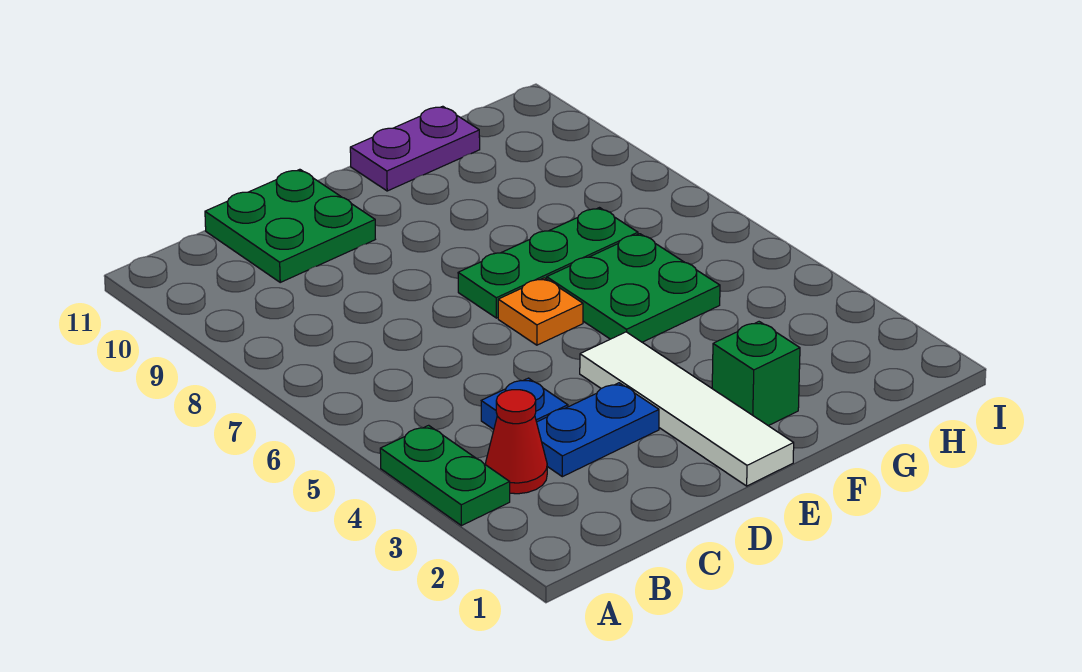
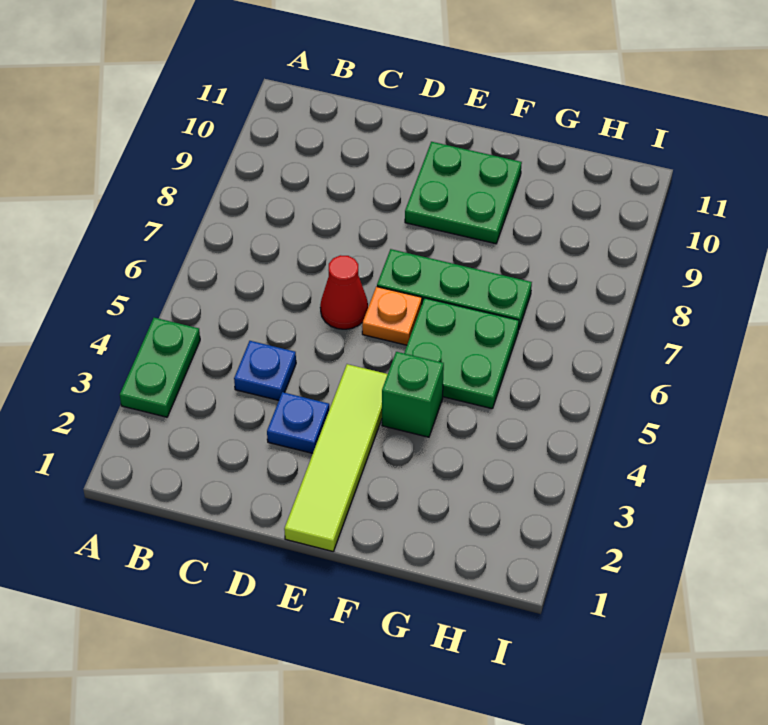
red cone B3 level 1 -> red cone D6 level 1
blue plate C3:D3 level 1 -> blue plate D3 level 1
green plate C10:D11 level 1 -> green plate E9:F10 level 1
white tile E1:E4 level 1 -> lime tile E1:E4 level 1
green brick F2 level 1 -> green brick F4 level 1
purple plate F11:G11 level 1 -> none

